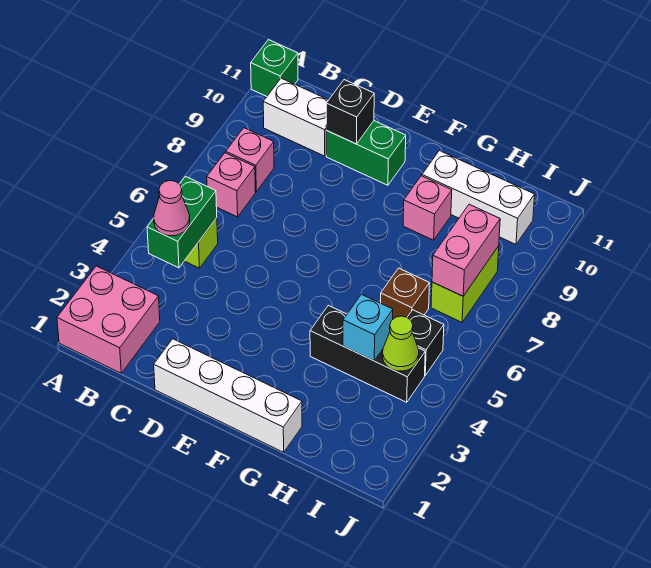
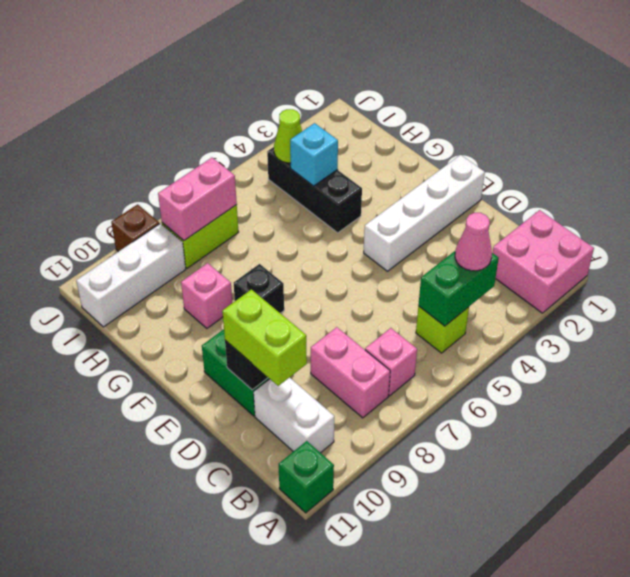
pink brick B8 level 1 -> pink brick B8:C8 level 1
none -> lime brick C10:D10 level 3
white brick D1:G1 level 1 -> white brick E1:E4 level 1
white brick G10:I10 level 1 -> white brick I9:I11 level 1
brown brick H6 level 1 -> brown brick J9 level 1
black brick I5 level 1 -> black brick F8 level 1

